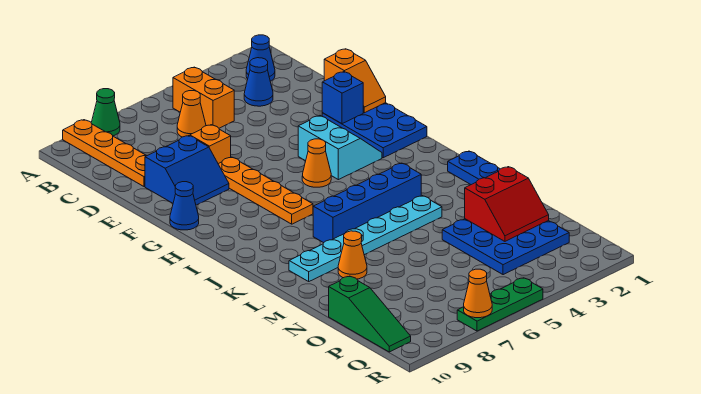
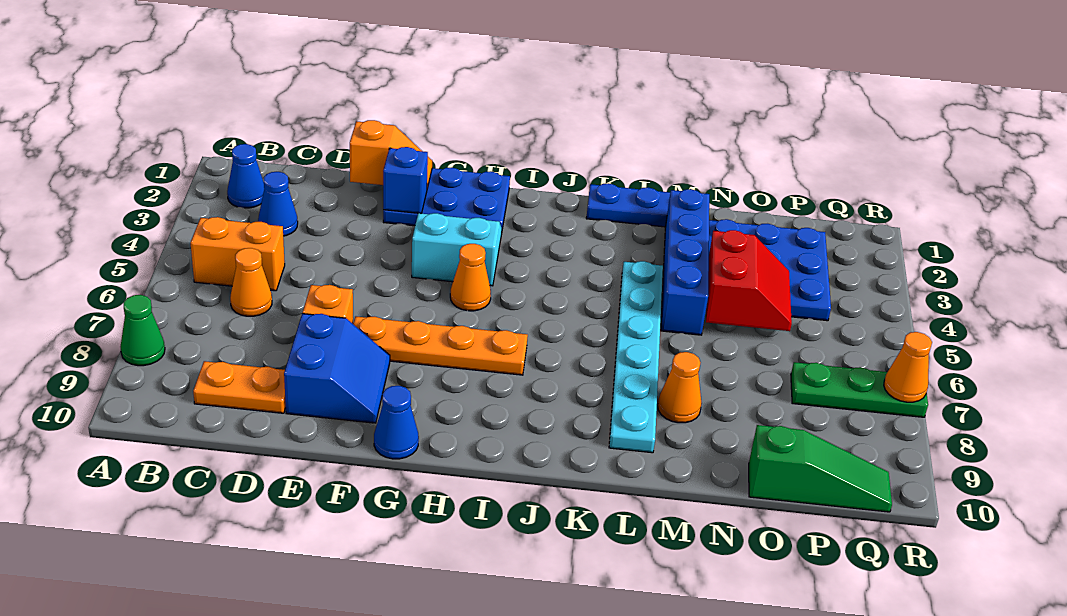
orange plate A9:D9 level 1 -> orange plate C9:D9 level 1
blue brick K4:K7 level 1 -> blue brick M2:M5 level 1
red slope N2:O3 level 2 top N -> red slope N4:O5 level 2 top N
green plate R5:R7 level 1 -> green plate P7:R7 level 1

